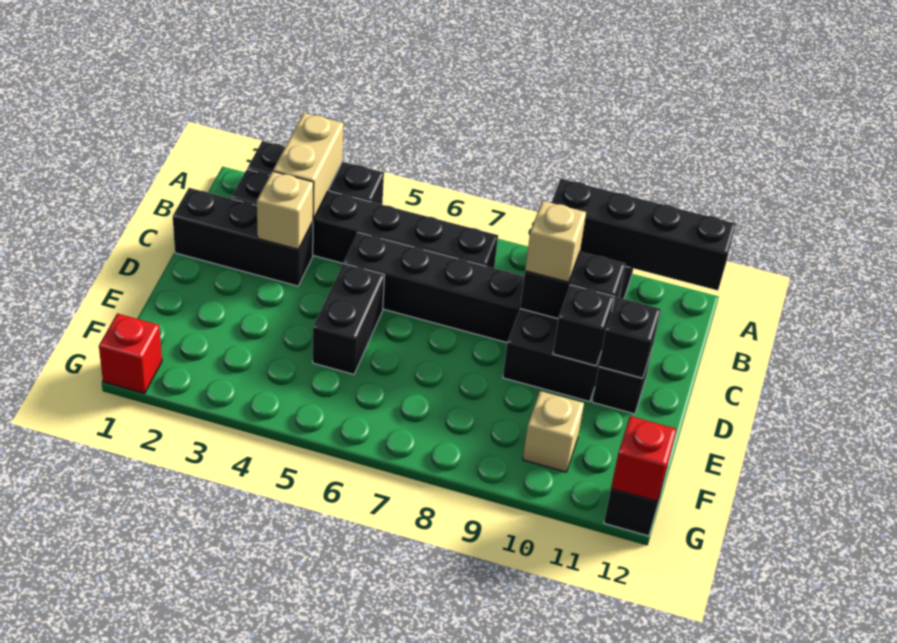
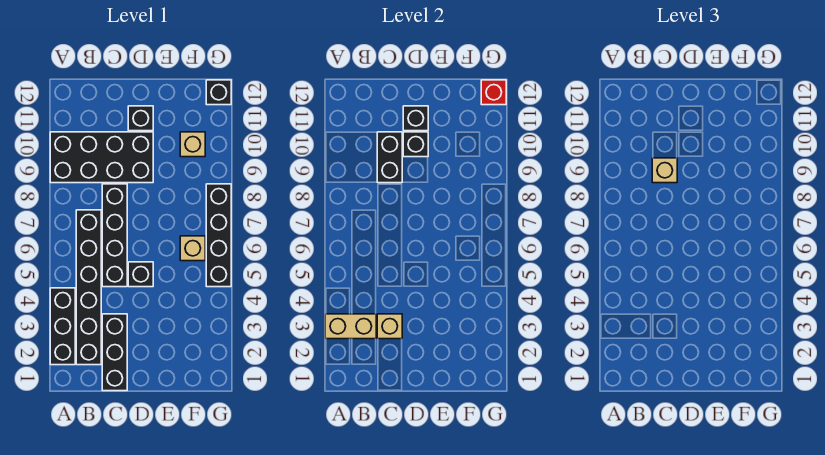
black brick A9:A12 level 2 -> black brick G5:G8 level 1
black brick D5:E5 level 1 -> black brick D5 level 1
none -> tan brick F6 level 1
red brick G1 level 1 -> none

